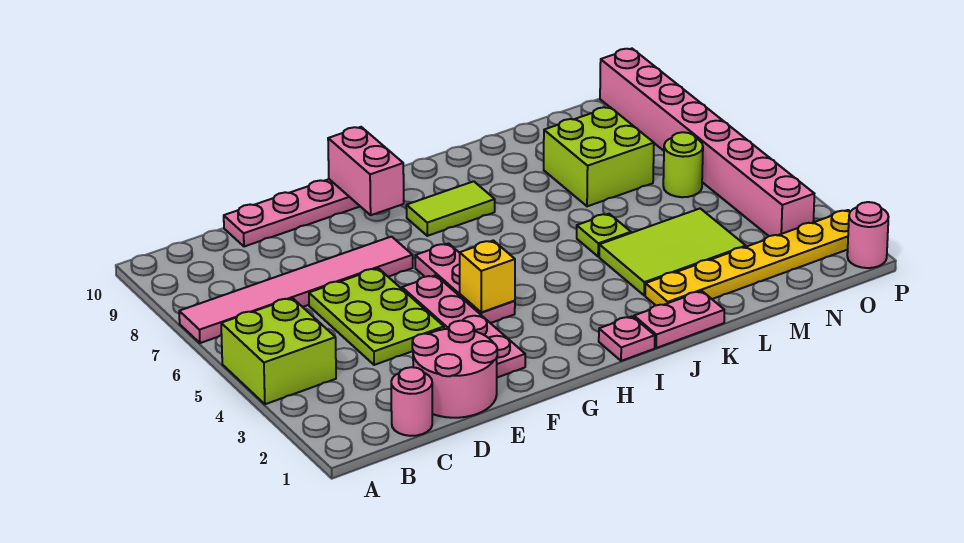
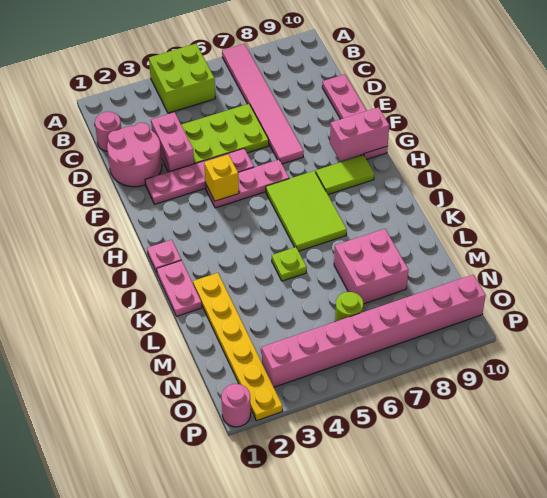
none -> pink brick D3:E3 level 1
lime tile H8:I8 level 1 -> lime tile H8:H9 level 1
lime tile K3:M4 level 1 -> lime tile H6:J7 level 1
lime brick L7:M8 level 1 -> pink brick L7:M8 level 1

